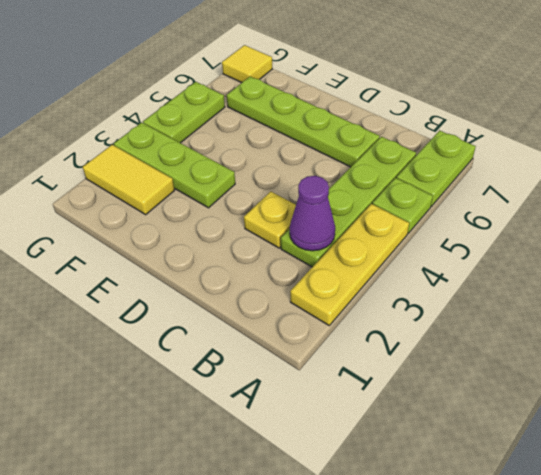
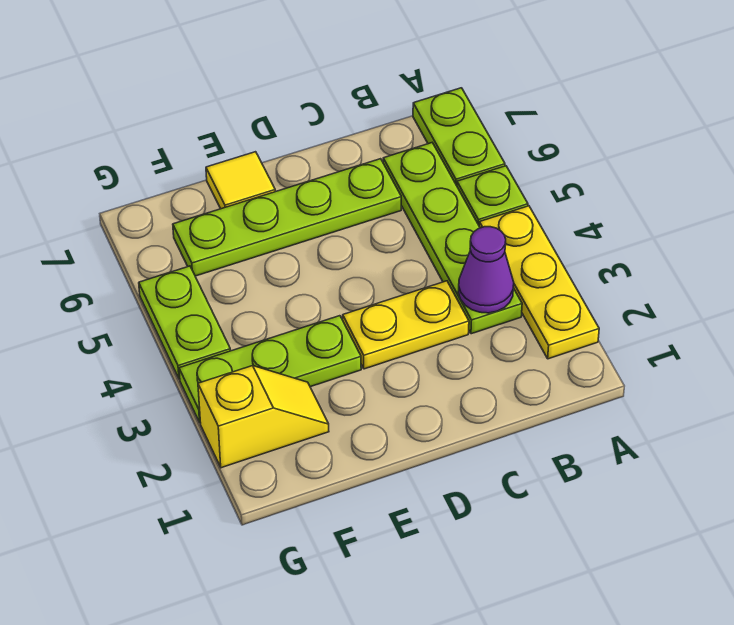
yellow plate C3 level 1 -> yellow plate C3:D3 level 1
yellow tile F2:G2 level 1 -> yellow slope F2:G2 level 1 top G
yellow tile G7 level 1 -> yellow tile E7 level 1

